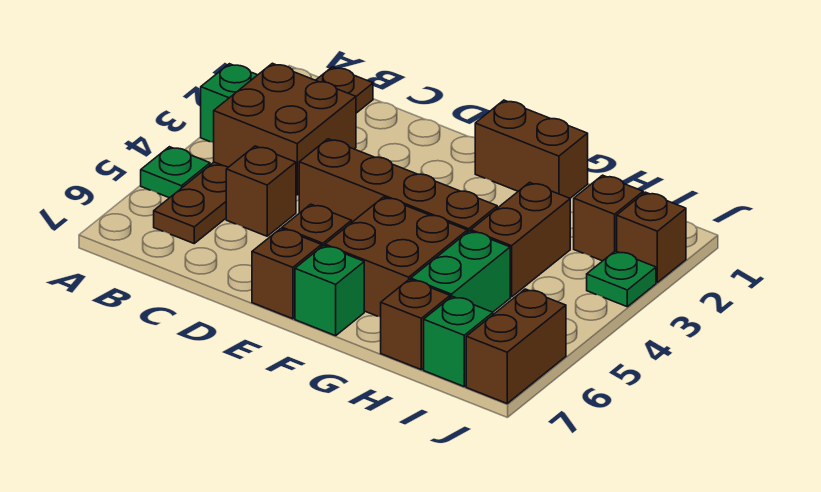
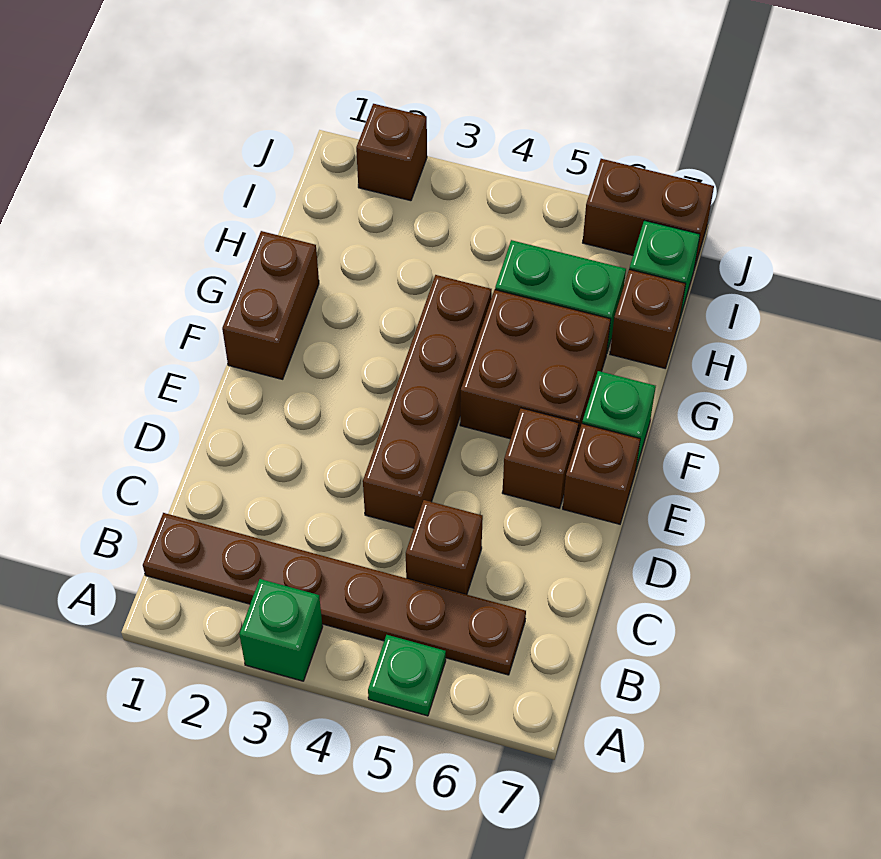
brown brick B3:C4 level 2 -> none
brown brick H3:H4 level 1 -> none
brown brick I2 level 1 -> none
green plate J3 level 1 -> none

